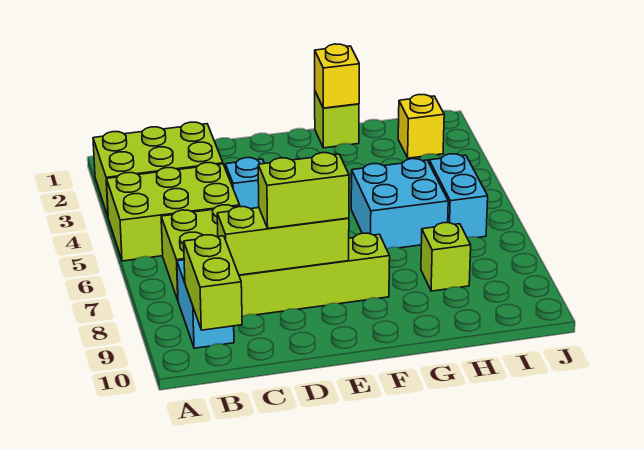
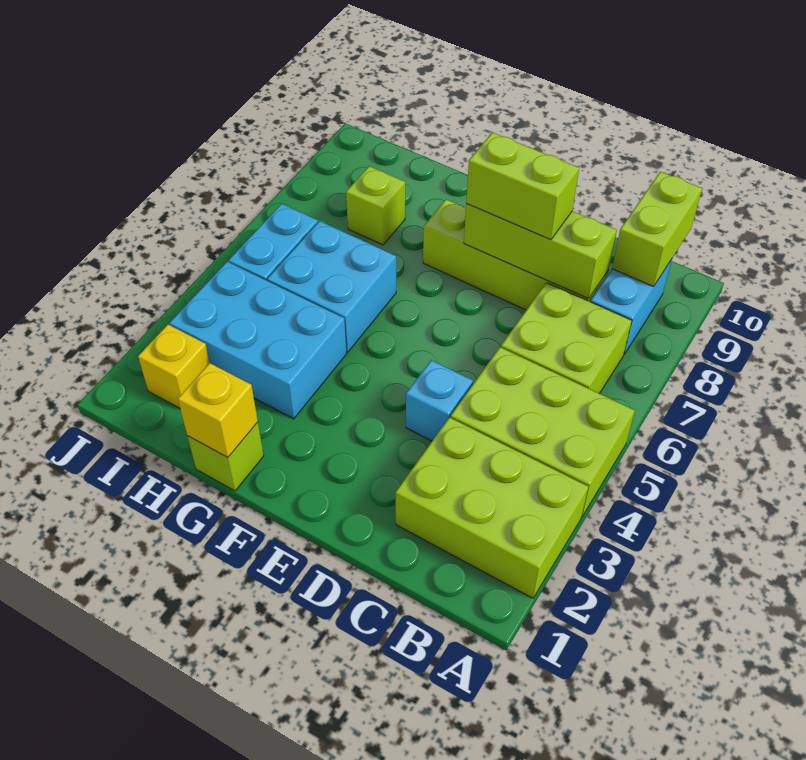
none -> cyan brick G3:I4 level 1

